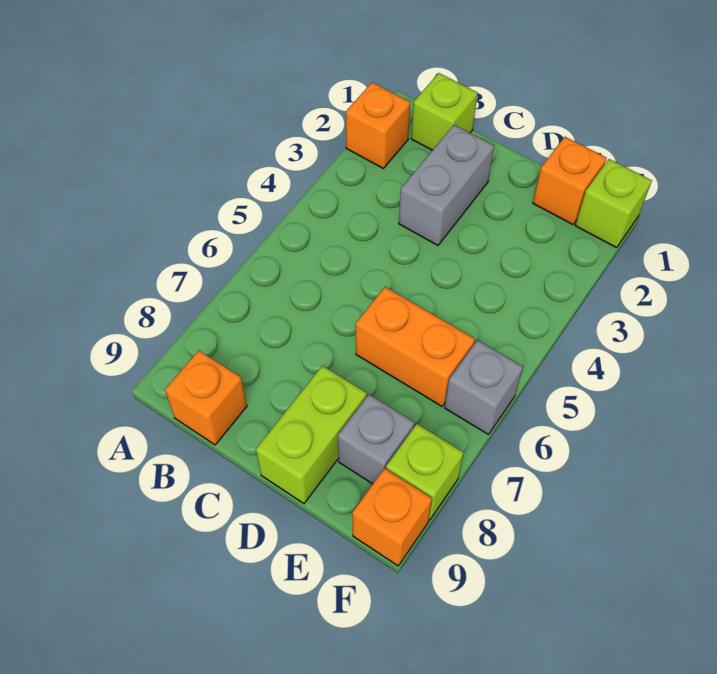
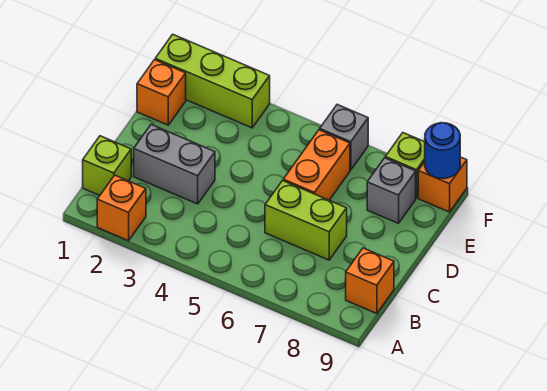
lime brick D8:D9 level 1 -> lime brick C6:C7 level 1
lime brick F1 level 1 -> lime brick F1:F3 level 1
none -> blue round brick F9 level 2

